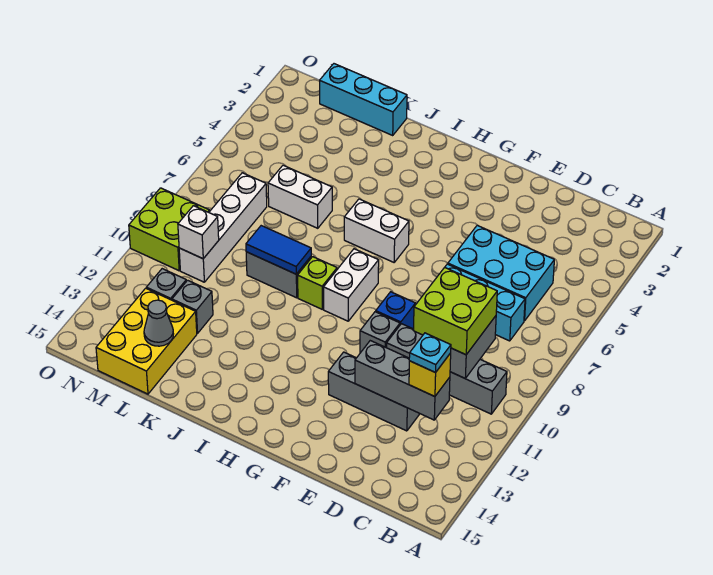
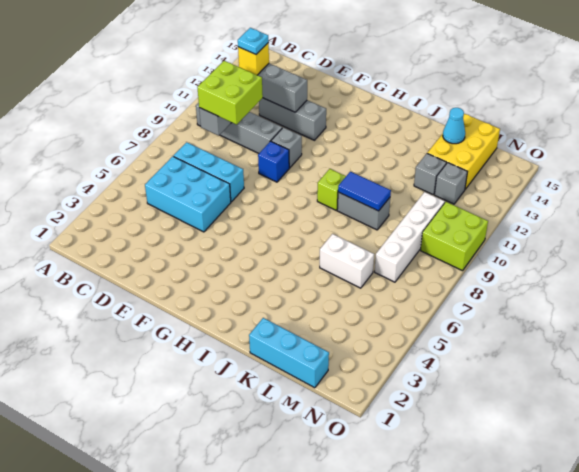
white brick H6:I6 level 1 -> none
white brick H8:H9 level 1 -> none
grey cone L14 level 2 -> cyan cone L14 level 2
white brick M10 level 2 -> none

